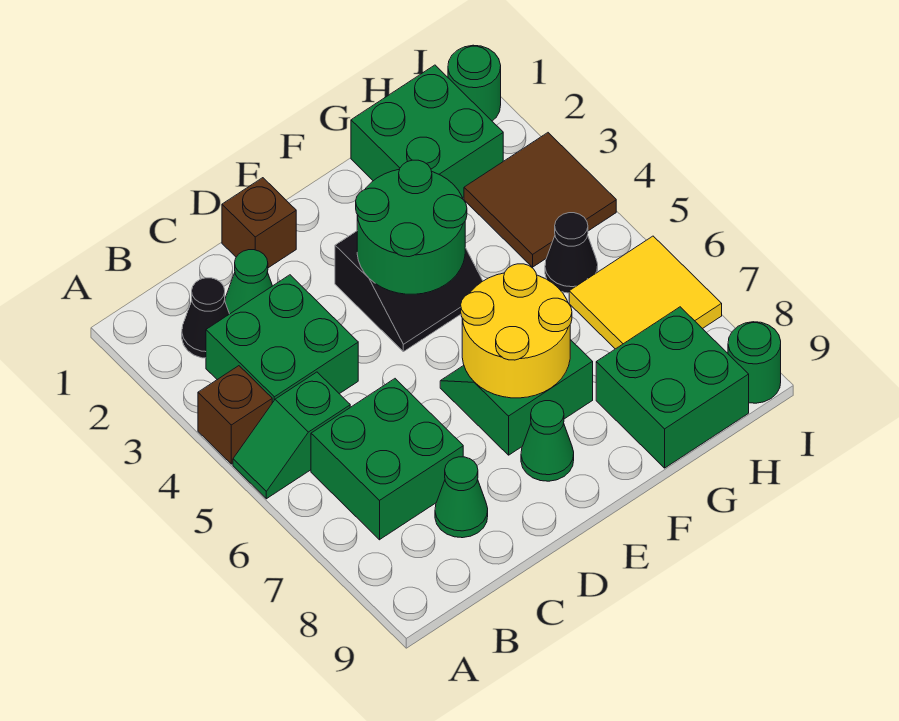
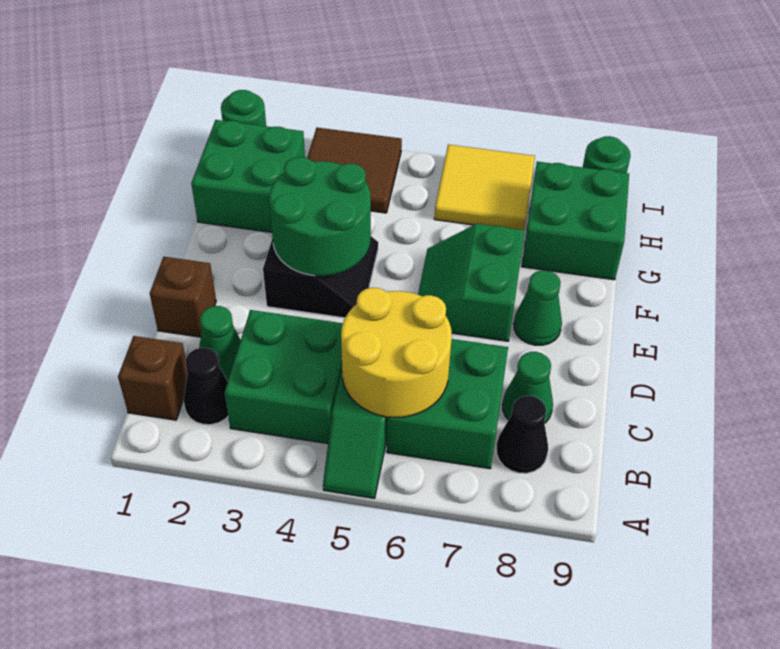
brown brick A4 level 1 -> brown brick B1 level 1
yellow round brick E6:F7 level 2 -> yellow round brick B5:C6 level 2
black cone H5 level 1 -> black cone B8 level 1

